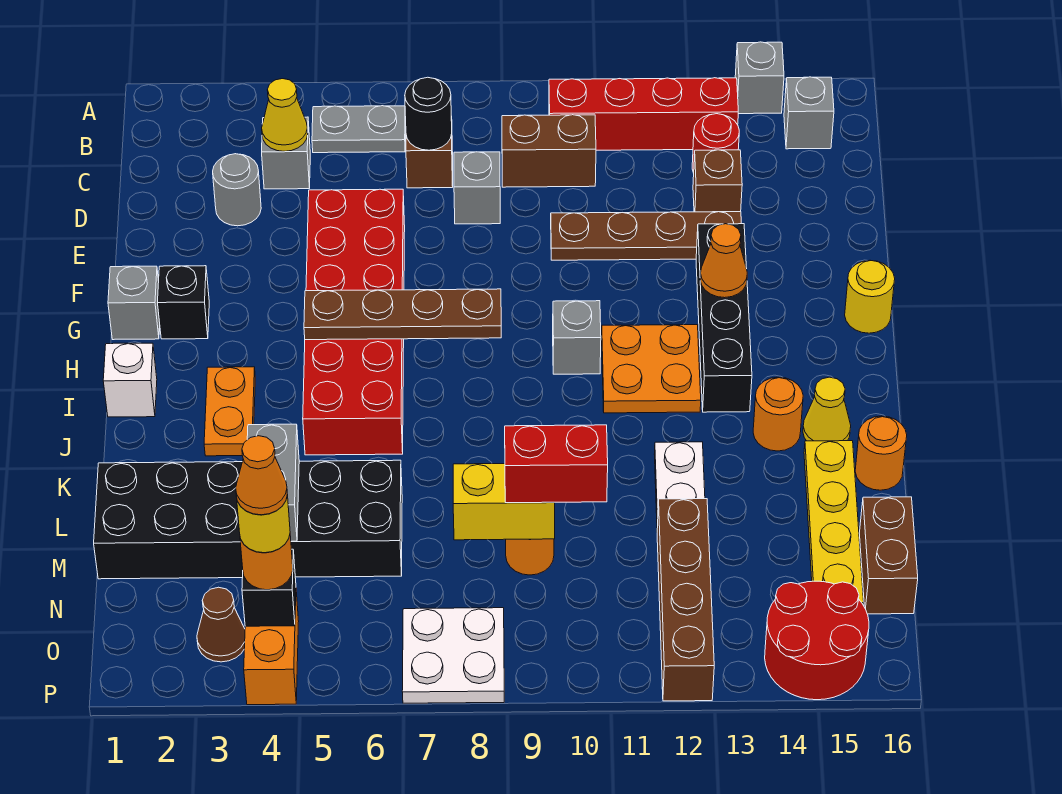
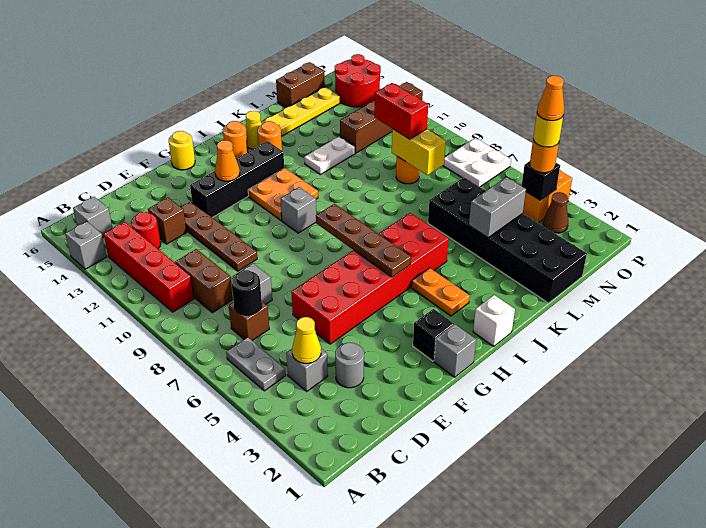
orange plate I3:J3 level 1 -> orange plate I3:I4 level 1
orange round brick K16 level 1 -> orange round brick I15 level 1

